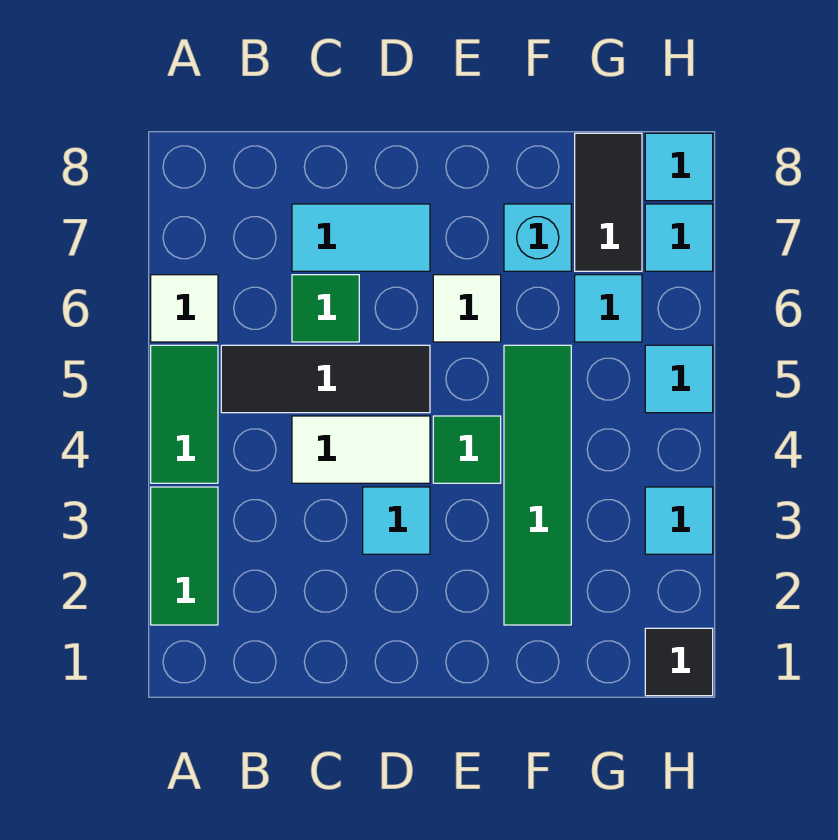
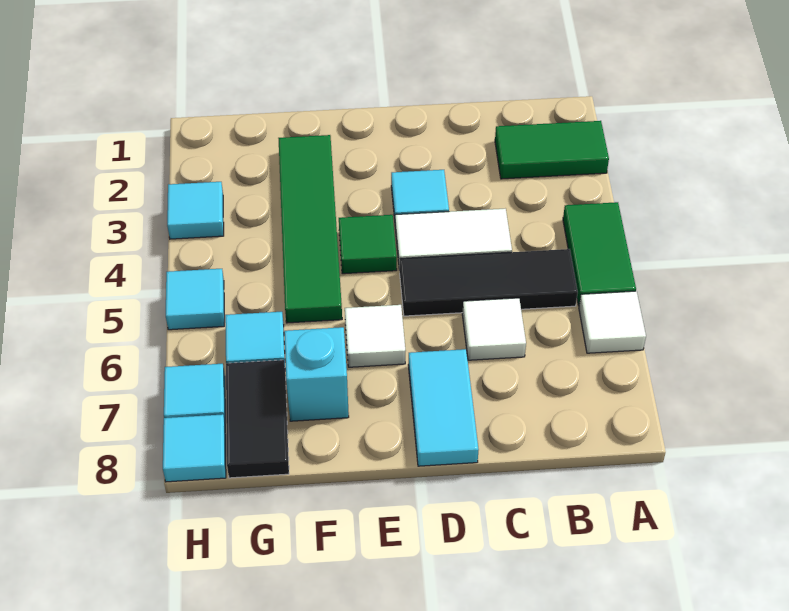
green tile A2:A3 level 1 -> green tile A2:B2 level 1
green tile C6 level 1 -> white tile C6 level 1
cyan tile C7:D7 level 1 -> cyan tile D7:D8 level 1
black tile H1 level 1 -> none

